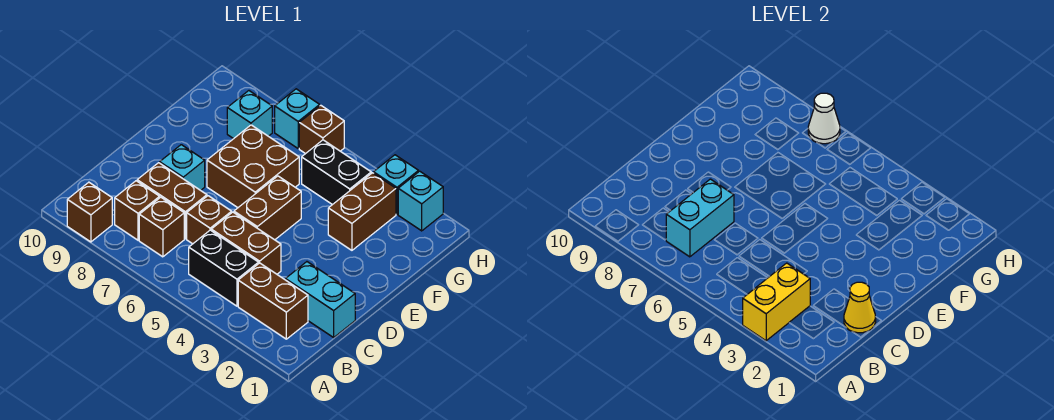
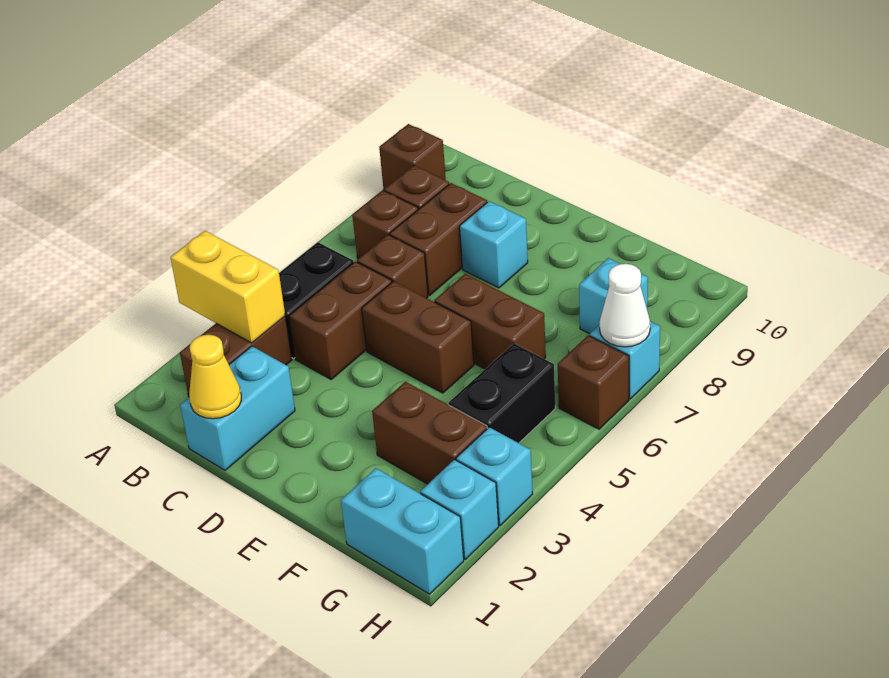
cyan brick B7:C7 level 2 -> cyan brick G1:H1 level 1
brown brick E6:F7 level 1 -> brown brick E6:F6 level 1

